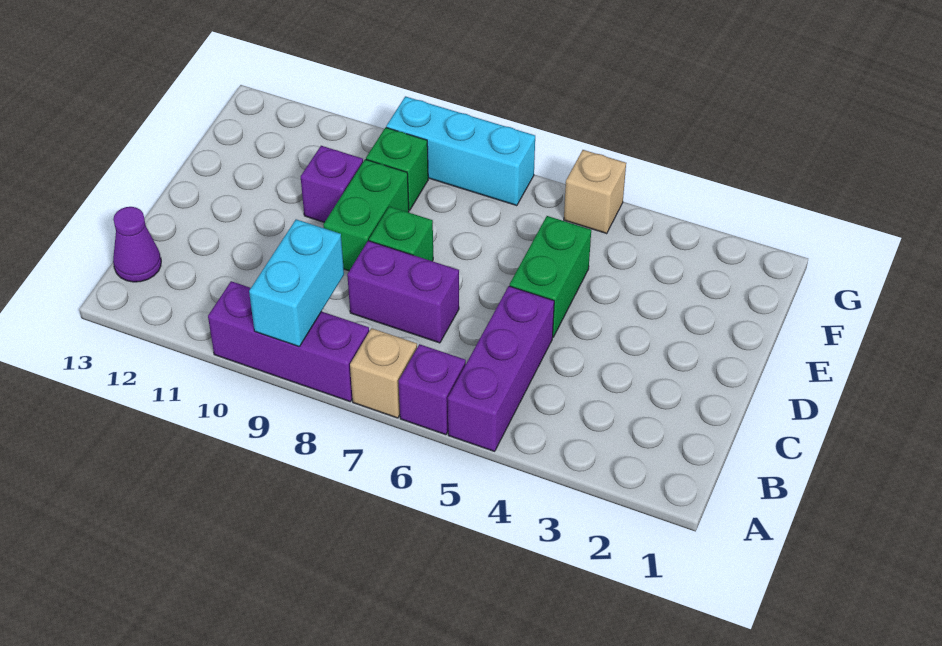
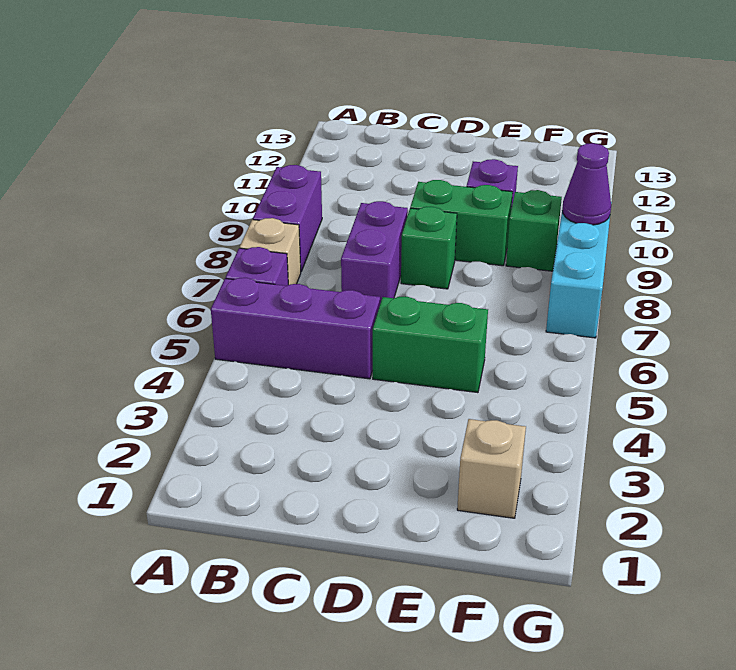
purple brick A8:A10 level 1 -> purple brick A8:A9 level 1
cyan brick A9:B9 level 2 -> none
purple cone B13 level 1 -> purple cone G9 level 2
tan brick G5 level 1 -> tan brick F2 level 1

